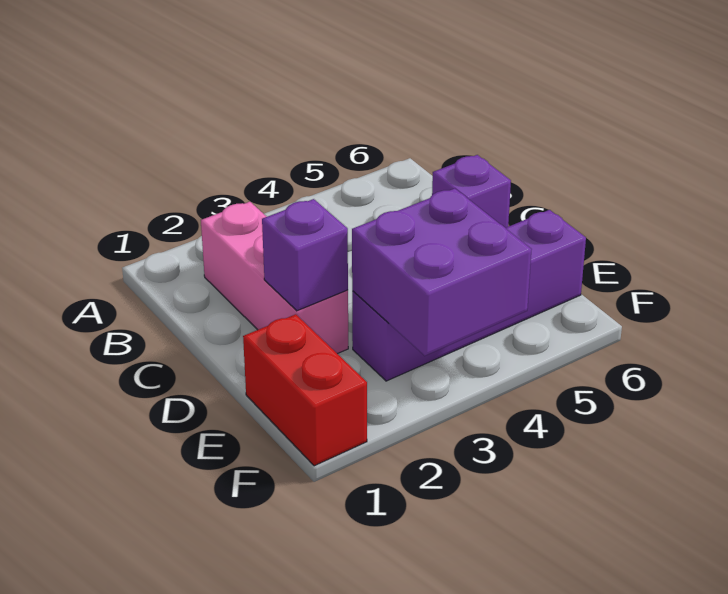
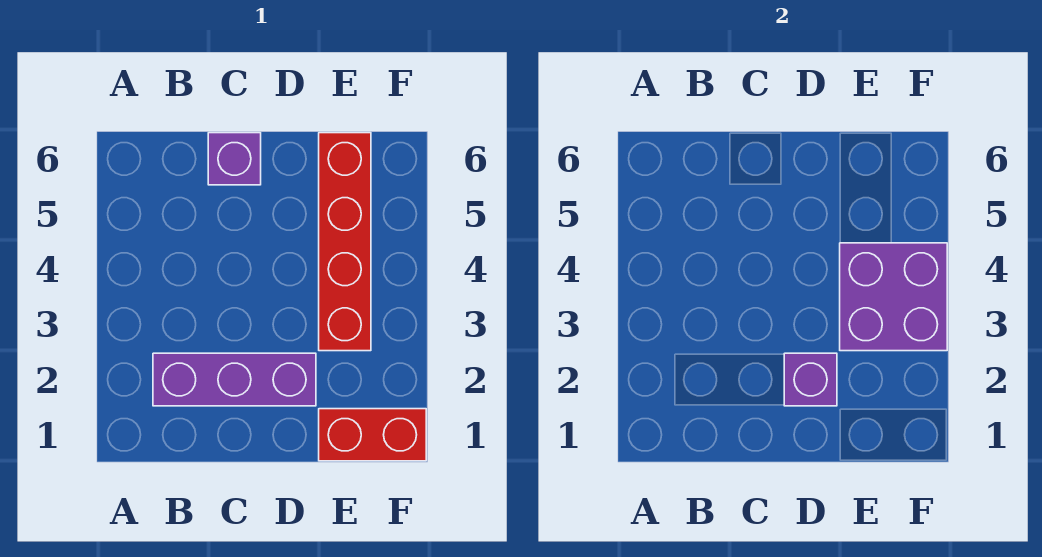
pink brick B2:D2 level 1 -> purple brick B2:D2 level 1
purple brick E3:E6 level 1 -> red brick E3:E6 level 1

